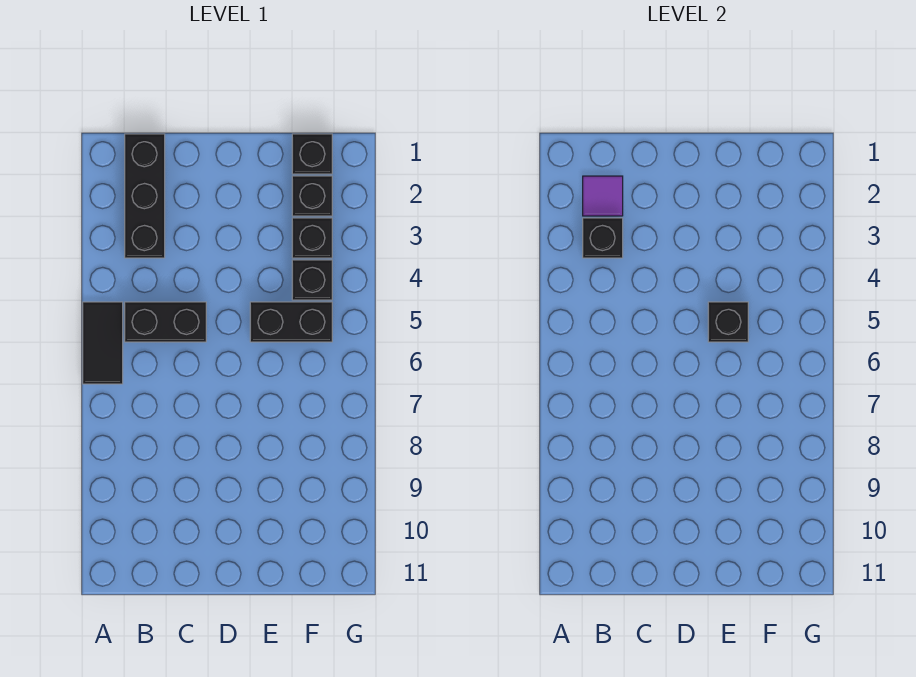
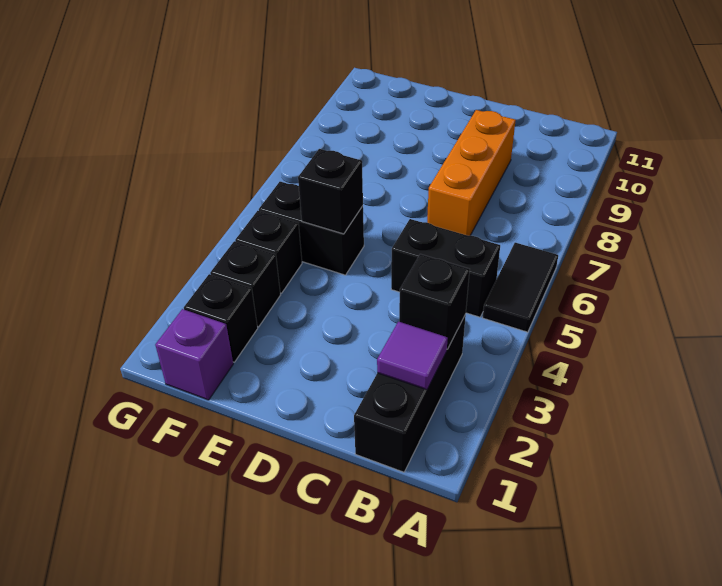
none -> orange brick C7:C9 level 1
black brick F1 level 1 -> purple brick F1 level 1

